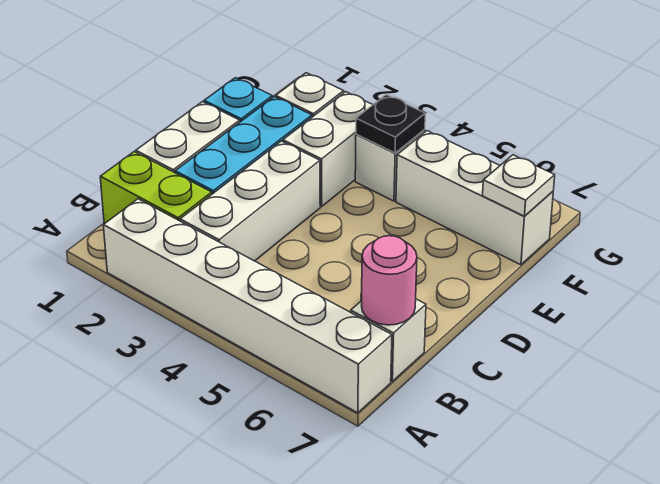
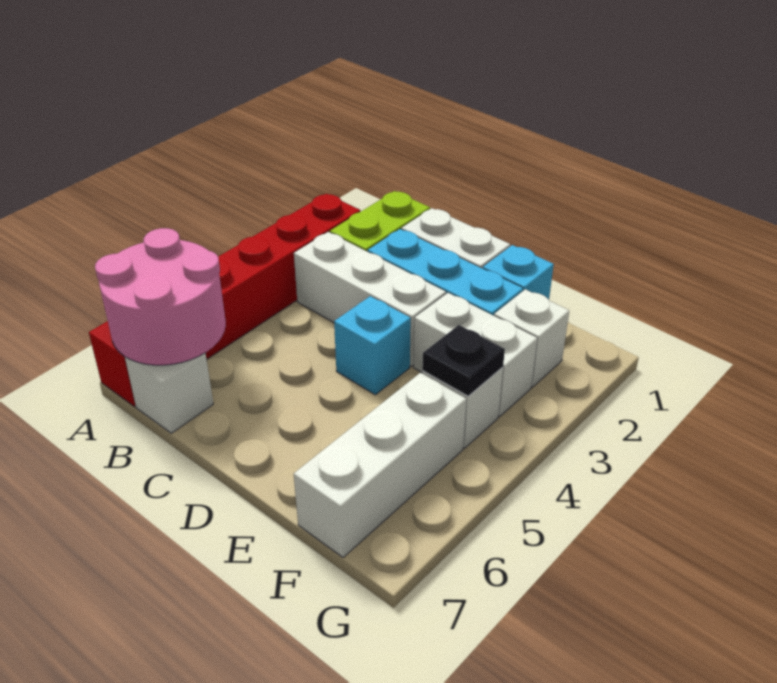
white brick A2:A7 level 1 -> red brick A2:A7 level 1
pink round brick B7 level 2 -> pink round brick A6:B7 level 2
none -> cyan brick D4 level 1
white plate F7 level 2 -> none

